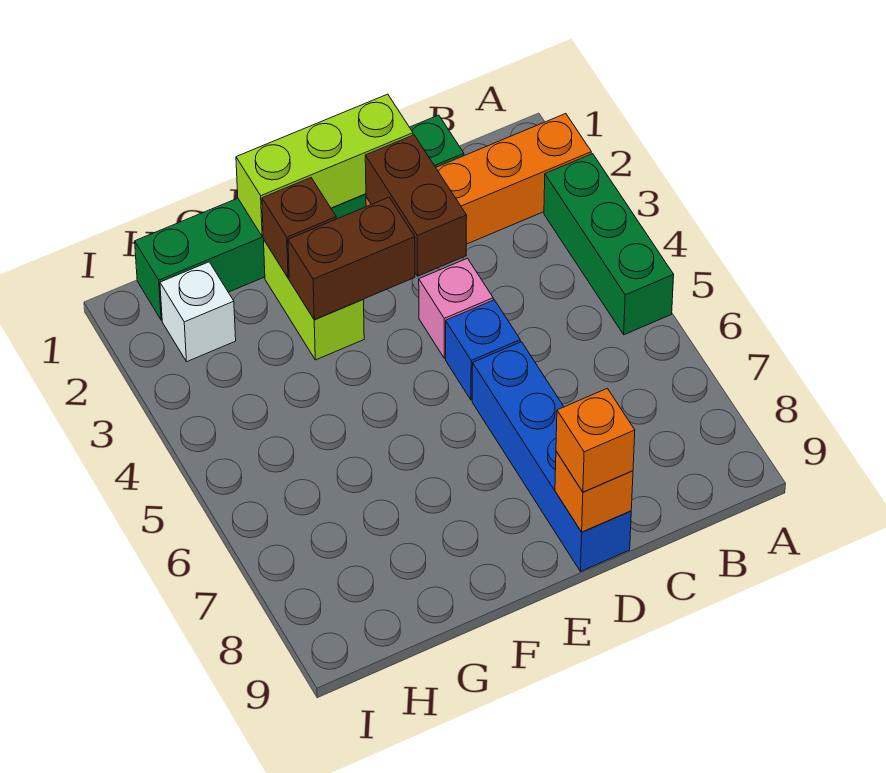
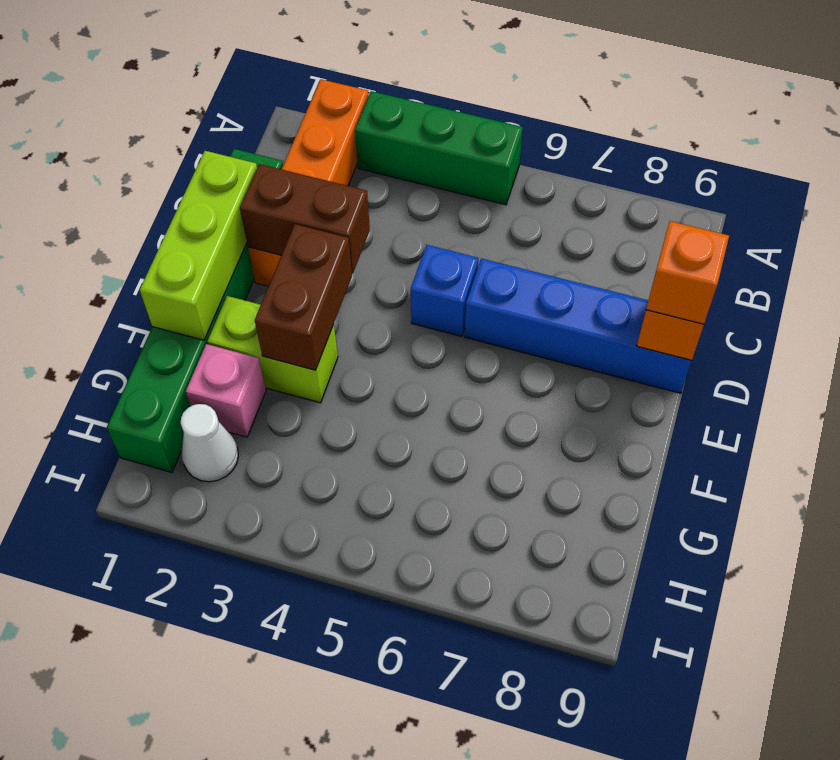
pink brick D4 level 1 -> pink brick G2 level 1
brown brick F2 level 2 -> none
white brick H2 level 1 -> white cone H2 level 1

